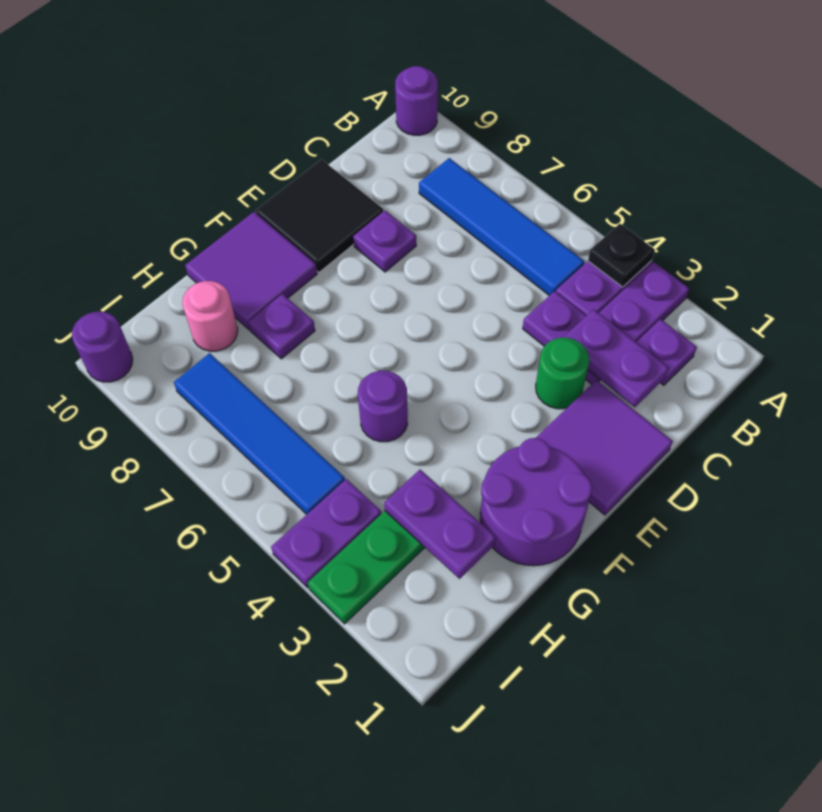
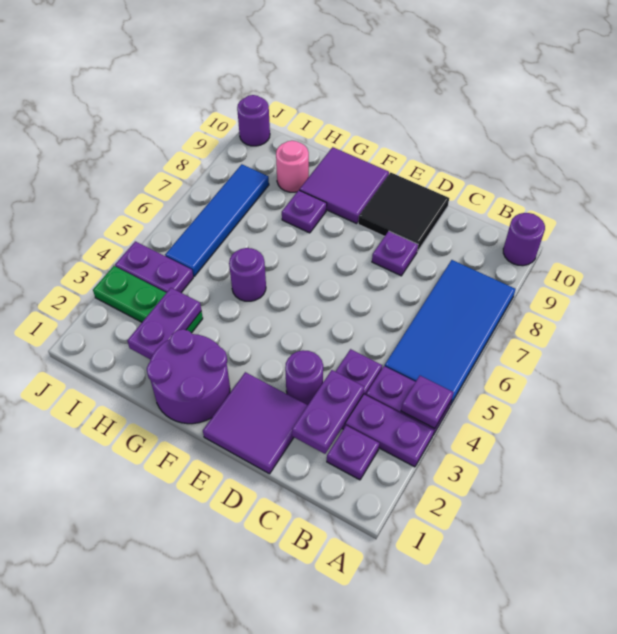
black plate A4 level 2 -> purple plate A4 level 2
blue tile B5:B8 level 1 -> blue tile A5:B8 level 1
green round brick D3 level 1 -> purple round brick D3 level 1

